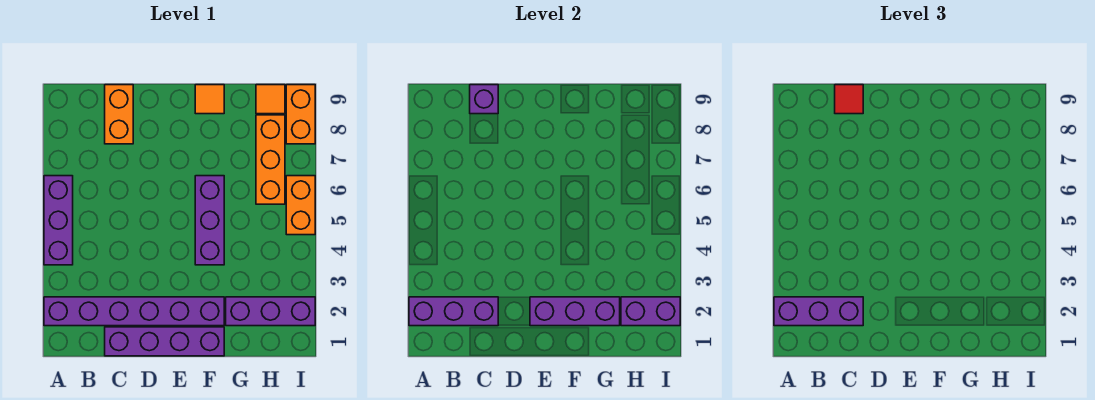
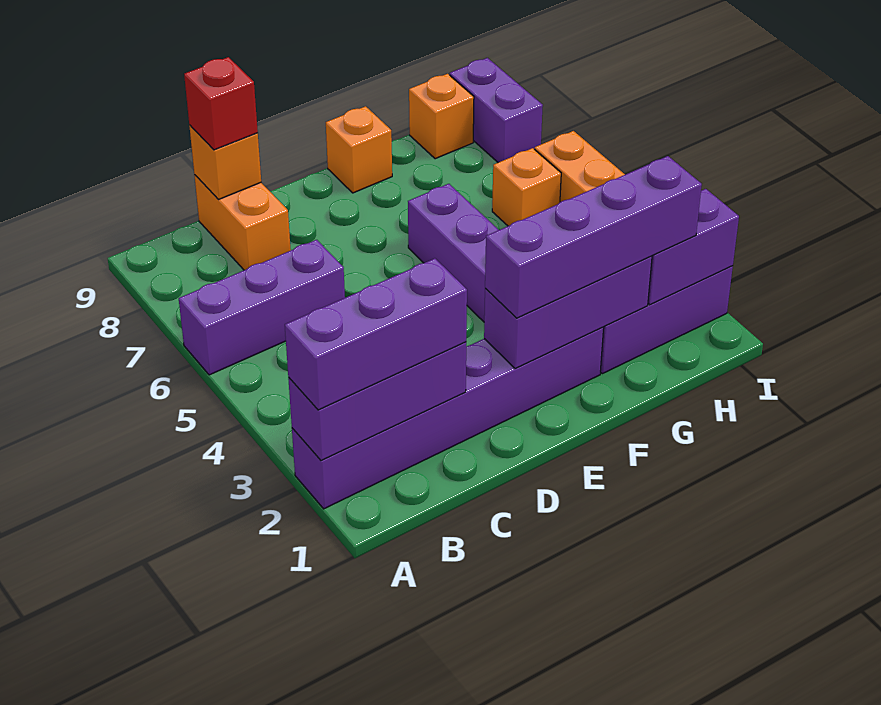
purple brick A4:A6 level 1 -> purple brick A6:C6 level 1
purple brick C1:F1 level 1 -> purple brick E2:H2 level 3
purple brick C9 level 2 -> orange brick C9 level 2
red tile C9 level 3 -> red brick C9 level 3
orange tile F9 level 1 -> orange brick F9 level 1
orange brick H6:H8 level 1 -> orange brick H6 level 1
orange tile H9 level 1 -> orange brick H9 level 1
orange brick I8:I9 level 1 -> purple brick I8:I9 level 1

